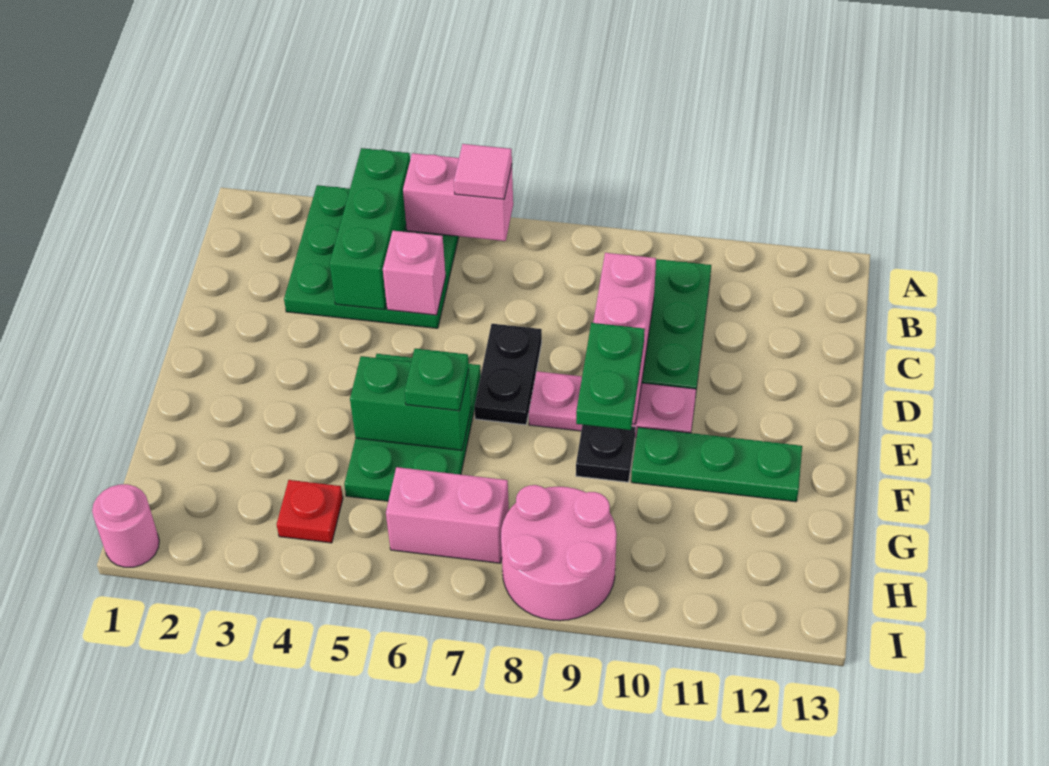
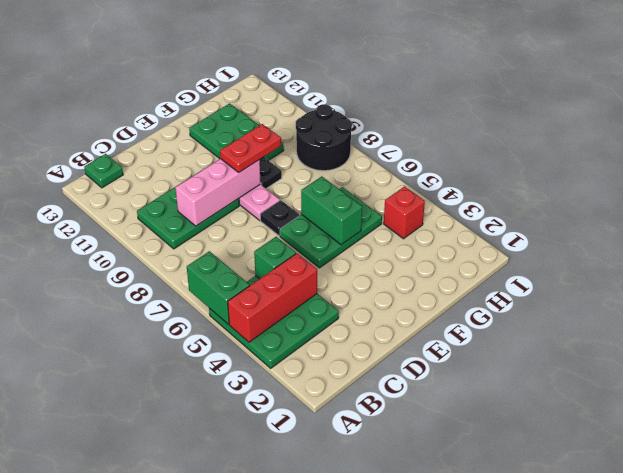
green brick A4:C4 level 2 -> red brick A4:C4 level 2
pink brick A5:A6 level 2 -> green brick A5:A6 level 2
pink tile A6 level 3 -> none
pink brick C5 level 2 -> green brick C5 level 2
black plate D7:E7 level 1 -> black plate E7 level 1
green plate E9:F9 level 3 -> red plate E9:F9 level 3
green plate F6 level 3 -> green plate B13 level 1
green plate F10:F12 level 1 -> green plate F10:G12 level 1
red plate H4 level 1 -> red brick H4 level 1
pink brick H6:H7 level 1 -> none
pink round brick H8:I9 level 1 -> black round brick H8:I9 level 1
pink round brick I1 level 1 -> none

